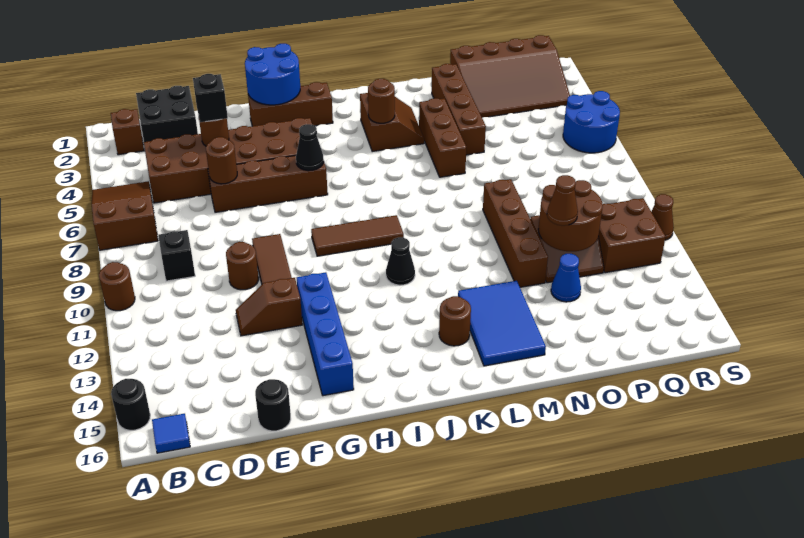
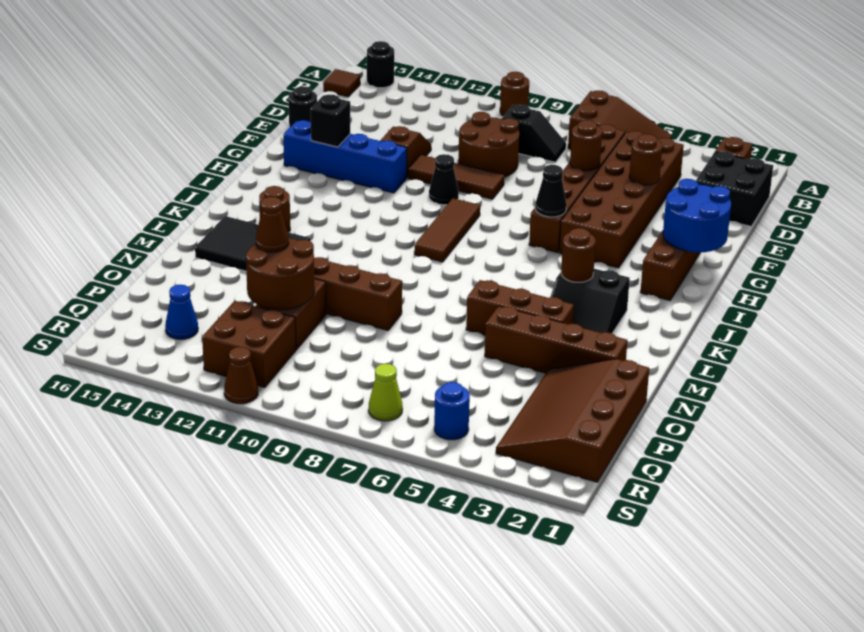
blue tile B16 level 1 -> brown tile B16 level 1
black brick E4 level 3 -> black brick G14 level 2
brown brick E6:H6 level 1 -> brown brick C6:H6 level 1
brown round brick E10 level 1 -> brown round brick D9:E10 level 1
black cone J11 level 1 -> black cone G10 level 1
brown slope K3:L4 level 1 top K -> black slope K3:L4 level 1 top K
blue tile L13:M15 level 1 -> black tile L13:M15 level 1
blue cone O13 level 1 -> blue cone Q14 level 1
blue round brick R5:S6 level 1 -> blue round brick R5 level 1
none -> lime cone R7 level 1

